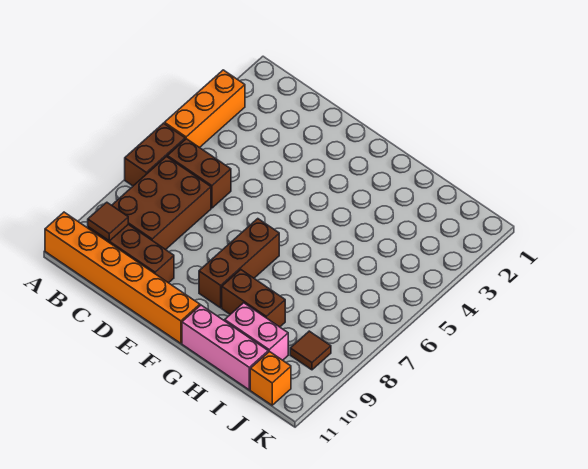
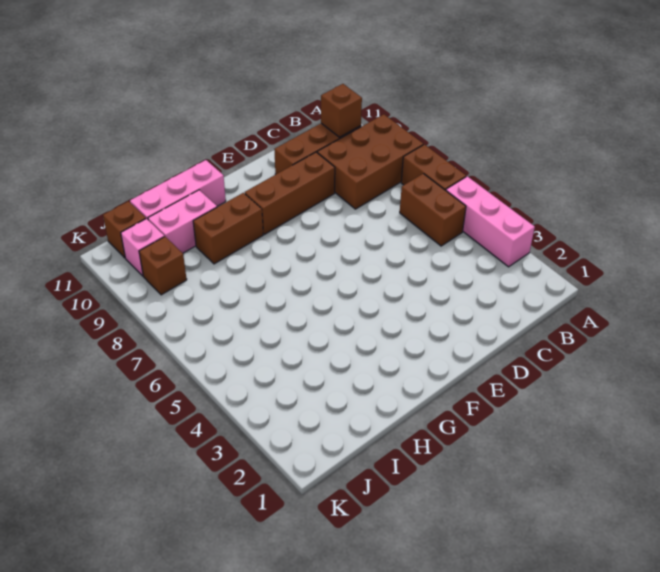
orange brick A3:A5 level 1 -> pink brick A3:A5 level 1
orange brick A11:F11 level 1 -> none
brown brick B6:C6 level 1 -> brown brick B5:B6 level 1
brown brick B7:C9 level 1 -> brown brick A8:C9 level 1
brown tile B10 level 2 -> brown brick B10 level 2
brown brick F7:F9 level 1 -> brown brick D9:F9 level 1
brown tile J9 level 1 -> brown brick J9 level 1
none -> pink brick J10 level 1
orange brick J11 level 1 -> brown brick J11 level 1

